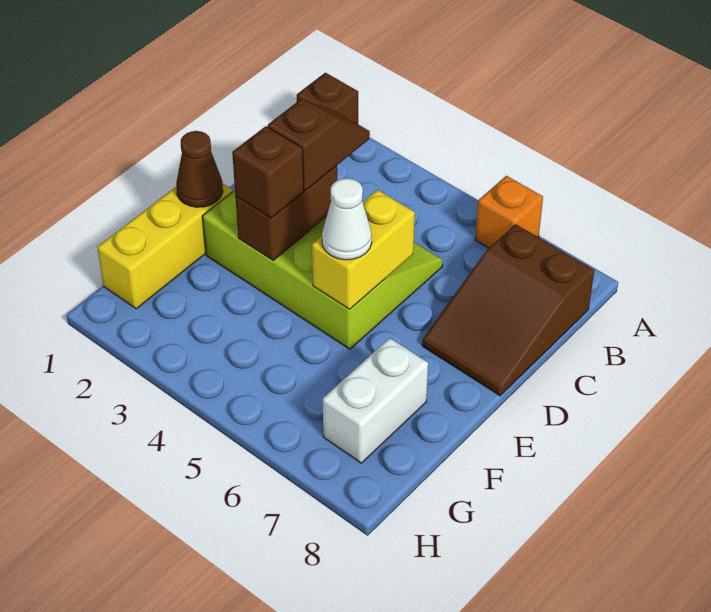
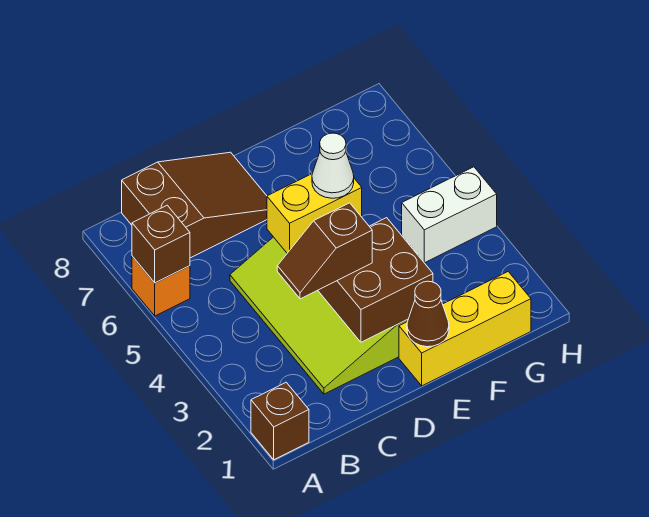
brown brick D3:E3 level 2 -> brown brick D2:E3 level 2
brown brick E3 level 3 -> brown brick A6 level 2
white brick F7:G7 level 1 -> white brick G4:H4 level 1

